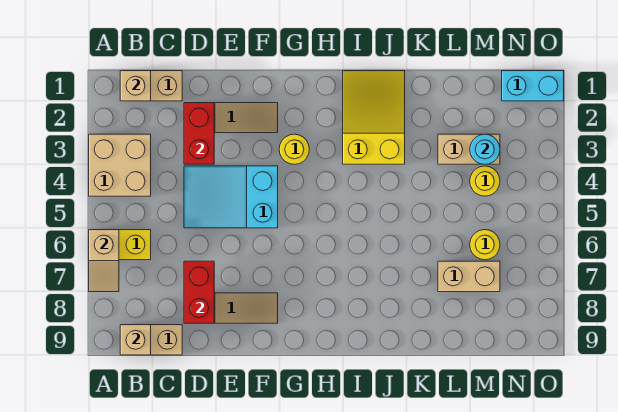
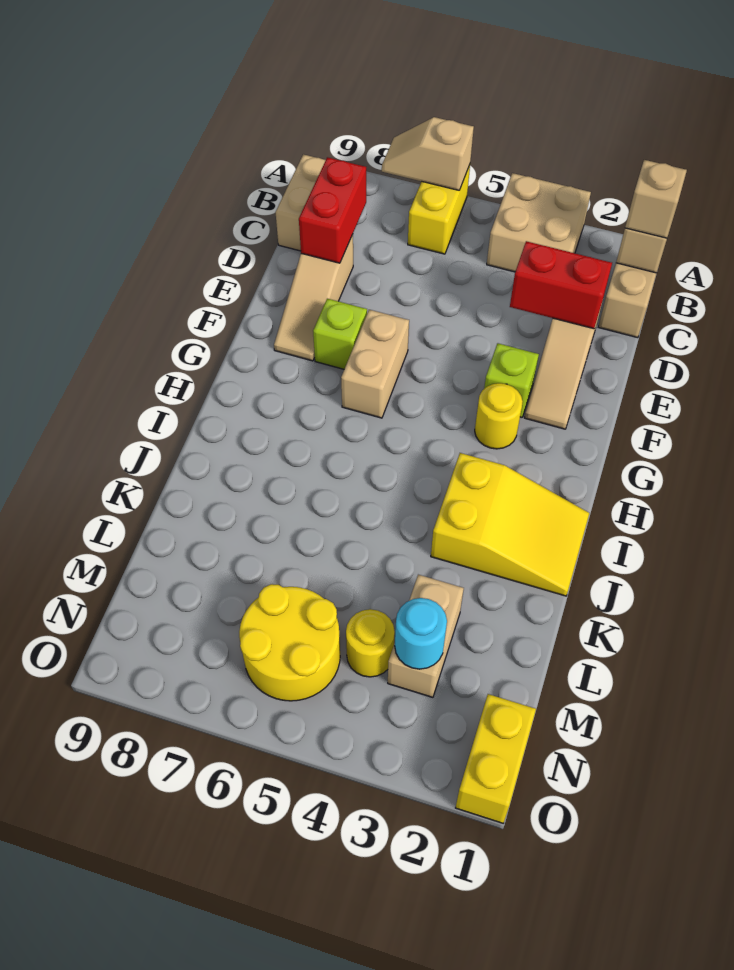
tan brick B9 level 2 -> tan brick B1 level 3
cyan slope D4:F5 level 1 top F -> none
red brick D7:D8 level 2 -> red brick C8:D8 level 2
none -> lime brick F3 level 1
none -> lime brick F7 level 1
tan brick L7:M7 level 1 -> tan brick F6:G6 level 1
yellow round brick M6 level 1 -> yellow round brick M5:N6 level 1
cyan brick N1:O1 level 1 -> yellow brick N1:O1 level 1

